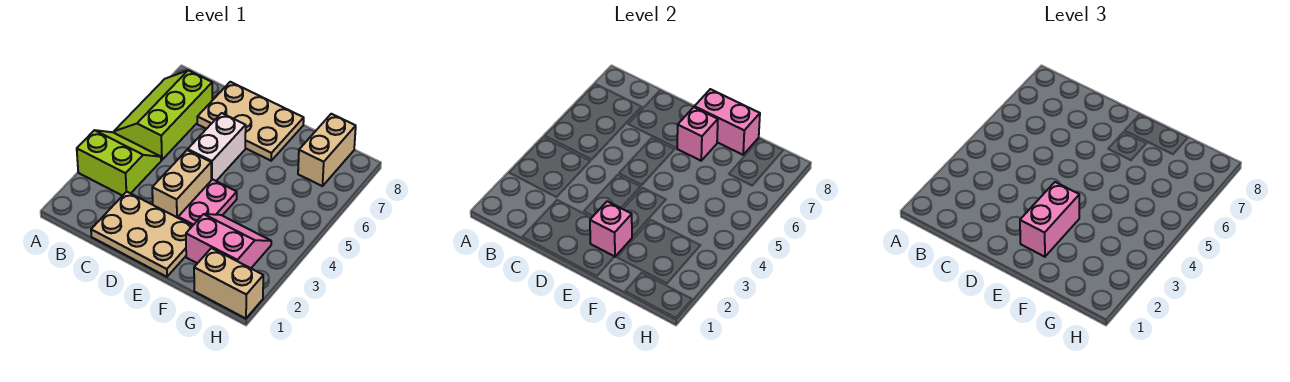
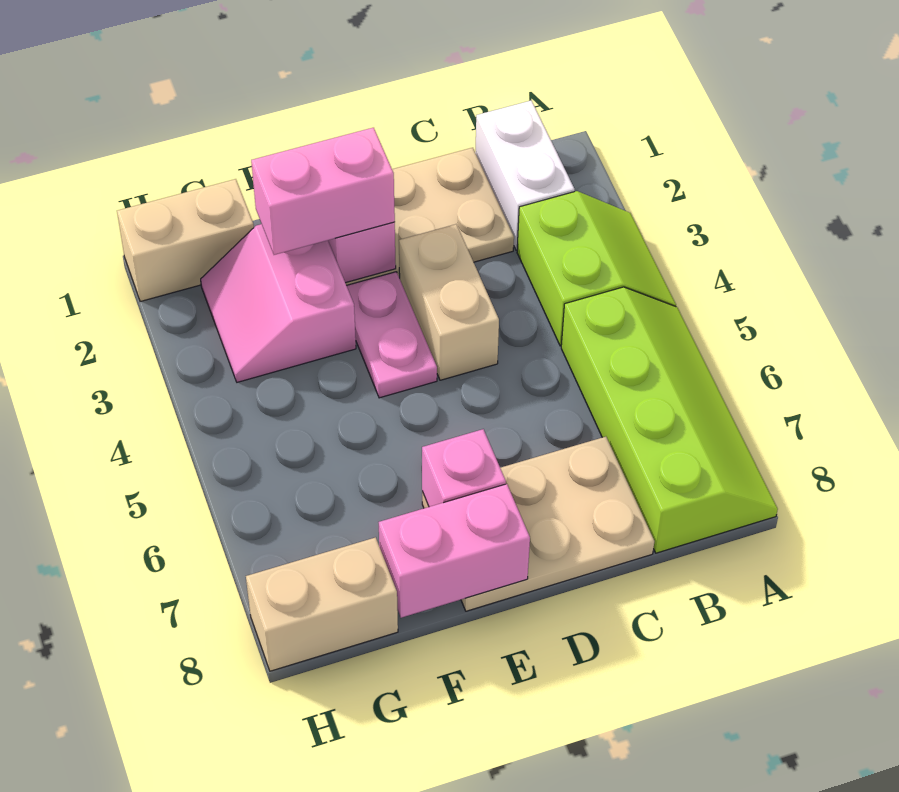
lime slope A3:B4 level 1 top 3 -> lime slope A3:B4 level 1 top B
lime slope A5:B7 level 1 top B -> lime slope A5:B8 level 1 top B
white brick D5:D6 level 1 -> white brick B1:B2 level 1
pink brick E2:E3 level 3 -> pink brick E2:F2 level 3
pink slope F2:G3 level 1 top 2 -> pink slope F2:G3 level 1 top F
tan brick G7:G8 level 1 -> tan brick G8:H8 level 1

